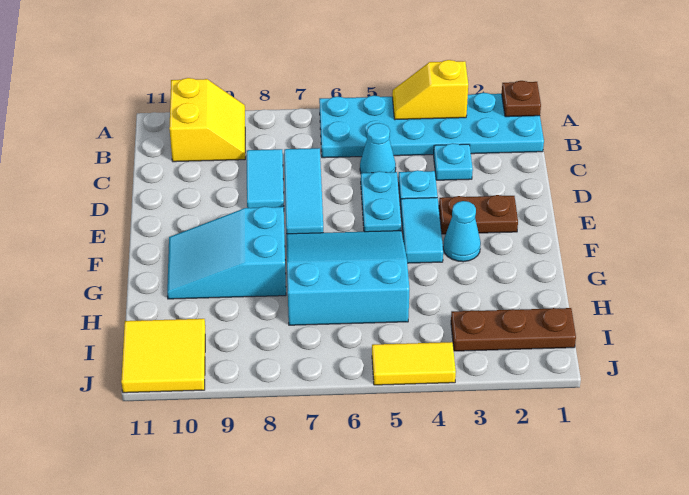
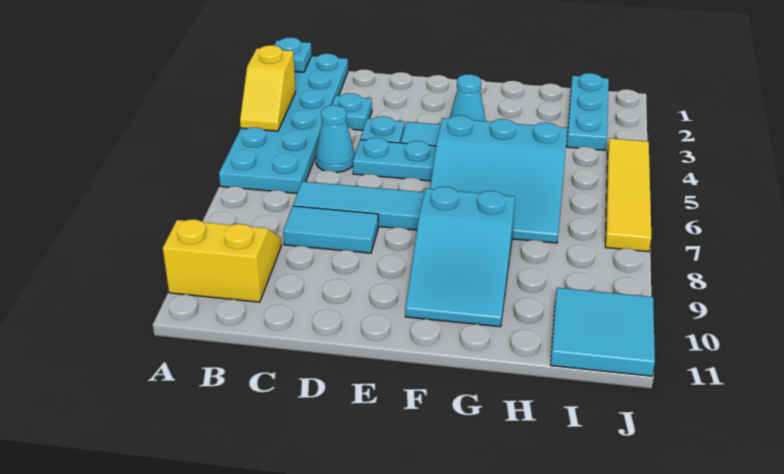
brown plate A1 level 2 -> cyan plate A1 level 2
brown plate E2:E3 level 1 -> none
cyan slope F5:H7 level 1 top H -> cyan slope F5:H7 level 1 top 5
brown plate I1:I3 level 1 -> cyan plate I1:I3 level 1
yellow tile I10:J11 level 1 -> cyan tile I10:J11 level 1
yellow tile J4:J5 level 1 -> yellow tile J4:J7 level 1

